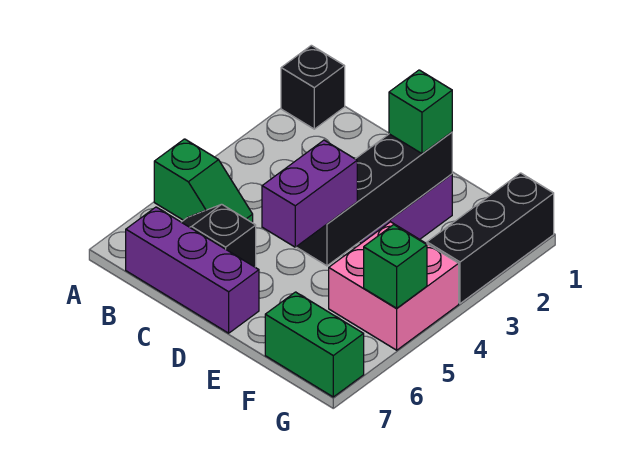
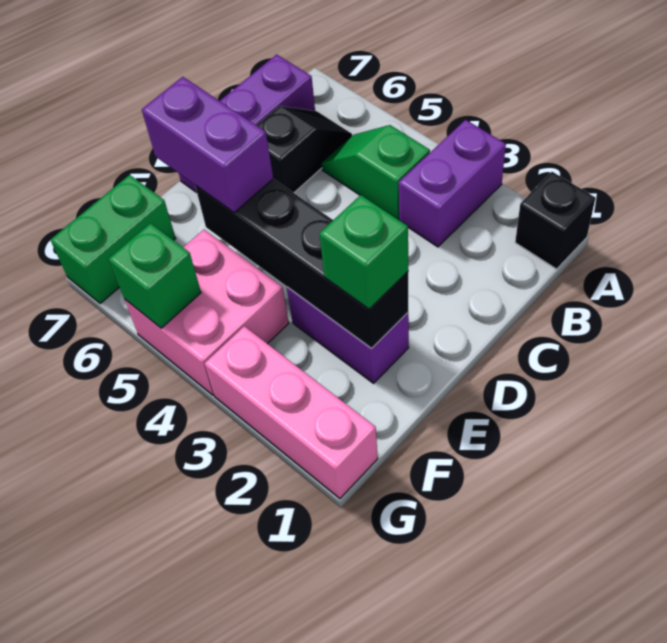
none -> purple brick A3:B3 level 1
green slope A5:B5 level 1 top A -> green slope B4:B5 level 1 top 4
black brick G1:G3 level 1 -> pink brick G1:G3 level 1

